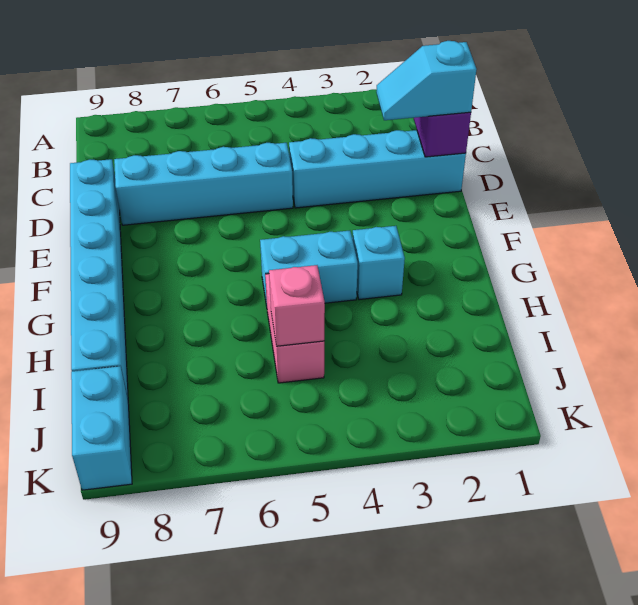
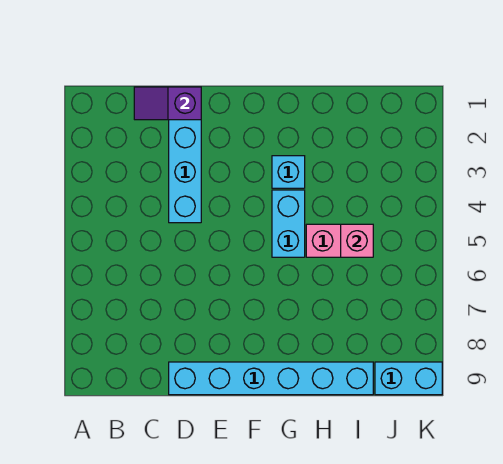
cyan slope D1:D2 level 3 top 1 -> none
cyan brick D5:D8 level 1 -> none

